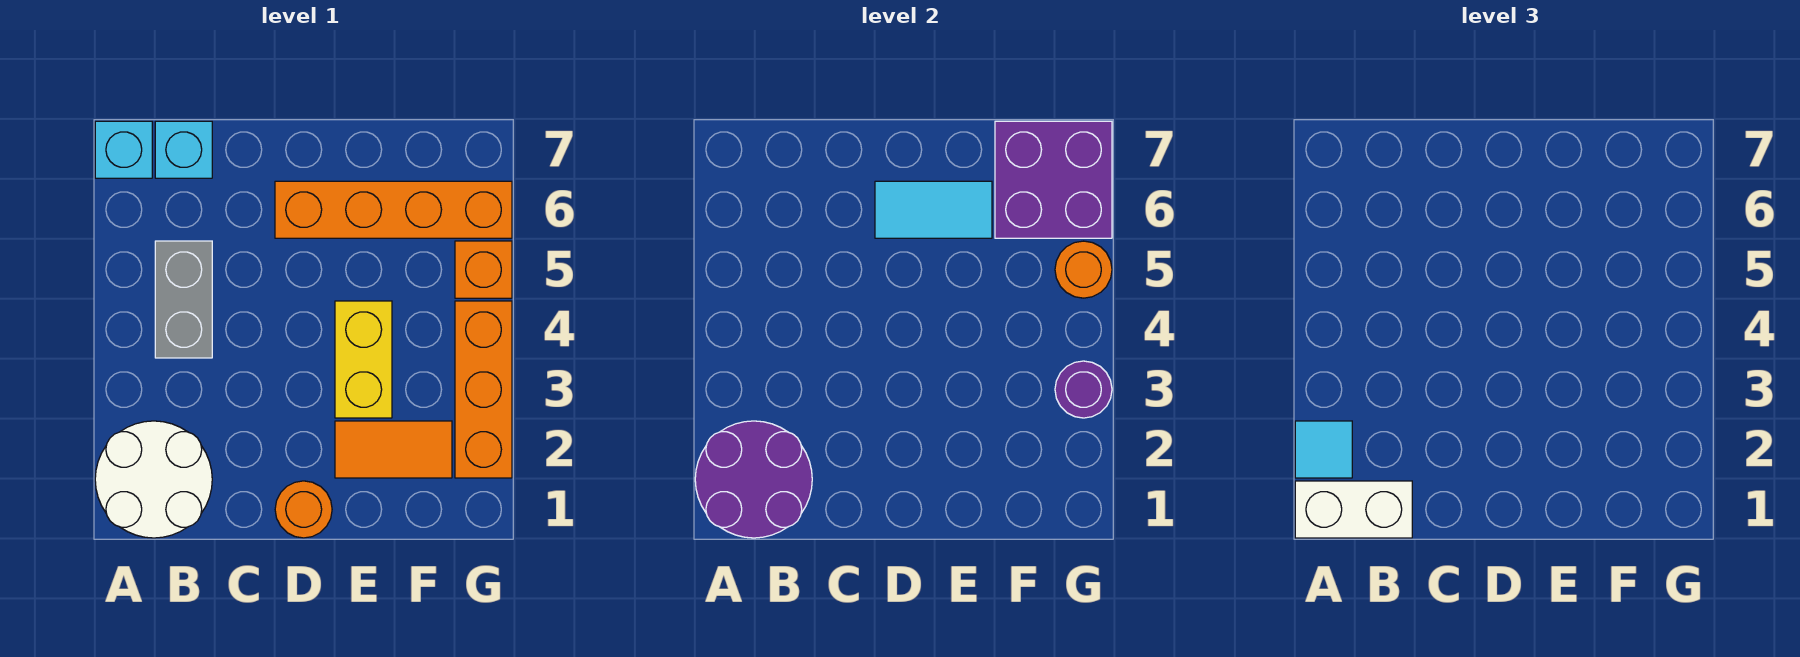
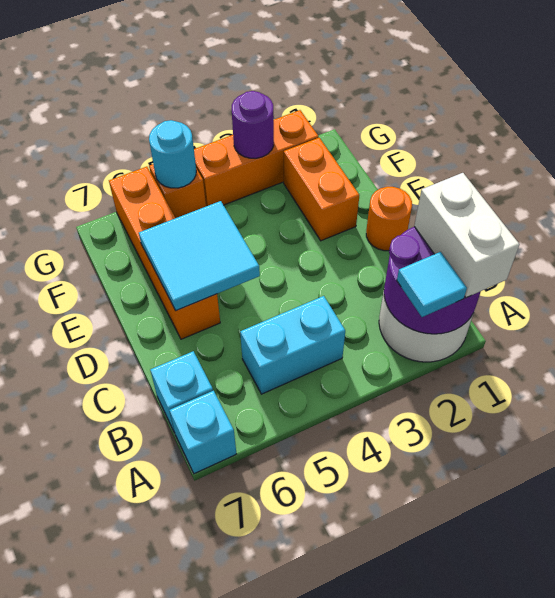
grey brick B4:B5 level 1 -> cyan brick B4:B5 level 1
cyan tile D6:E6 level 2 -> cyan tile D5:E6 level 2
orange tile E2:F2 level 1 -> orange brick E2:F2 level 1
yellow brick E3:E4 level 1 -> none
purple brick F6:G7 level 2 -> none
orange round brick G5 level 2 -> cyan round brick G5 level 2

